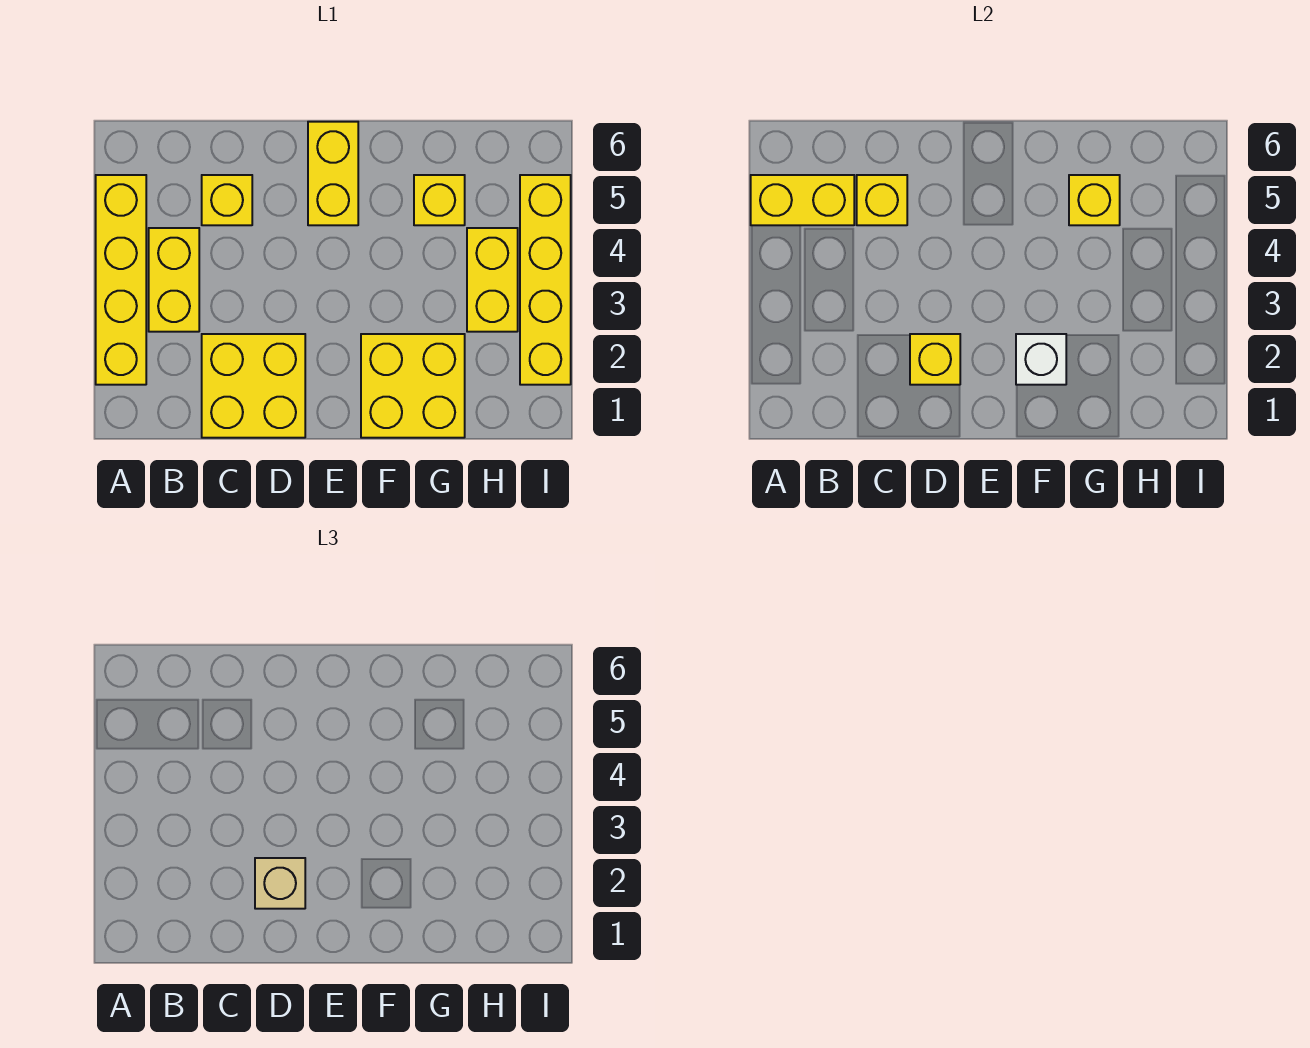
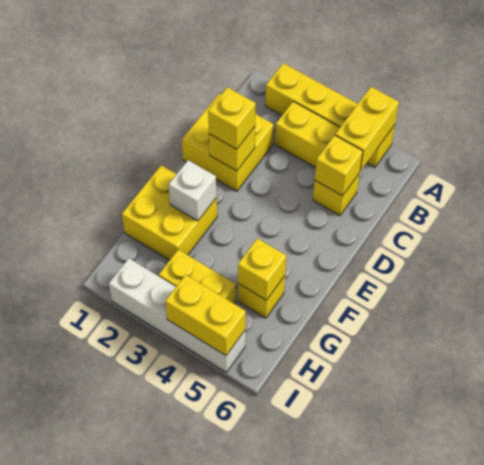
tan brick D2 level 3 -> yellow brick D2 level 3
yellow brick E5:E6 level 1 -> yellow brick I4:I5 level 2
yellow brick I2:I5 level 1 -> white brick I2:I5 level 1

